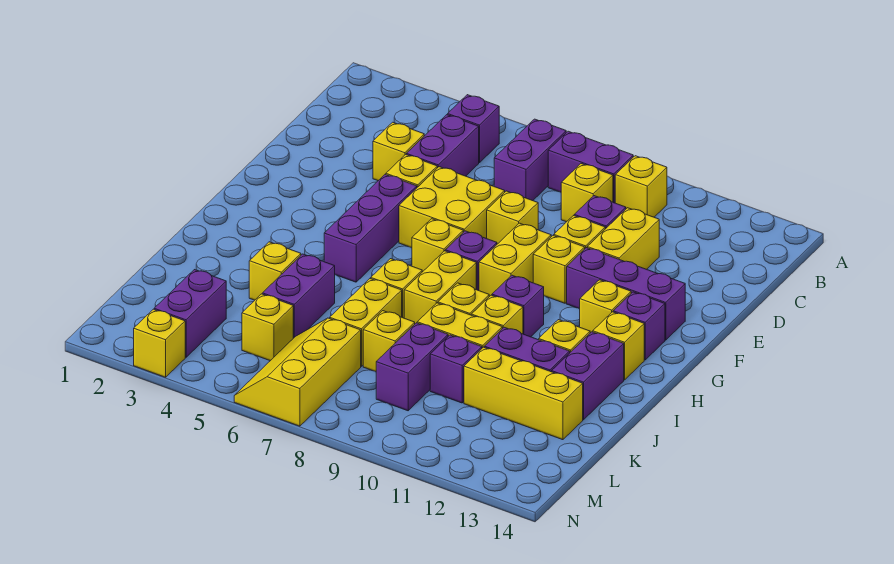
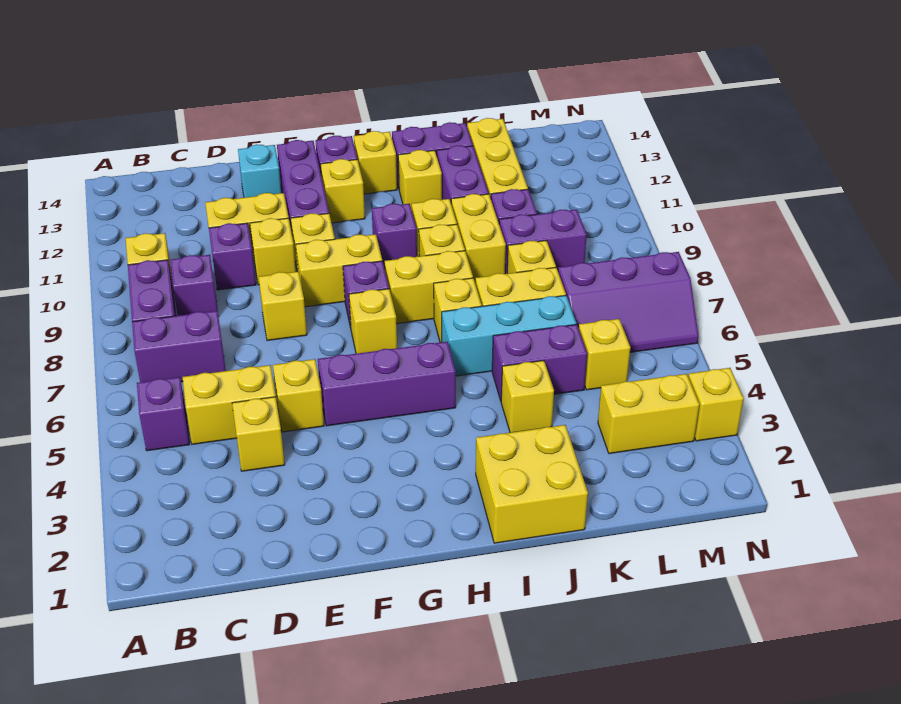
purple brick C5:D5 level 1 -> yellow brick C5:D5 level 1
yellow brick C9 level 1 -> purple brick C9 level 1
yellow brick E6:F7 level 1 -> yellow brick I1:J2 level 1
none -> cyan brick E13 level 1
none -> cyan brick I6:K6 level 1
purple brick L3:M3 level 1 -> yellow brick L3:M3 level 1
yellow slope L6:N7 level 1 top 7 -> purple slope L6:N7 level 1 top 7

